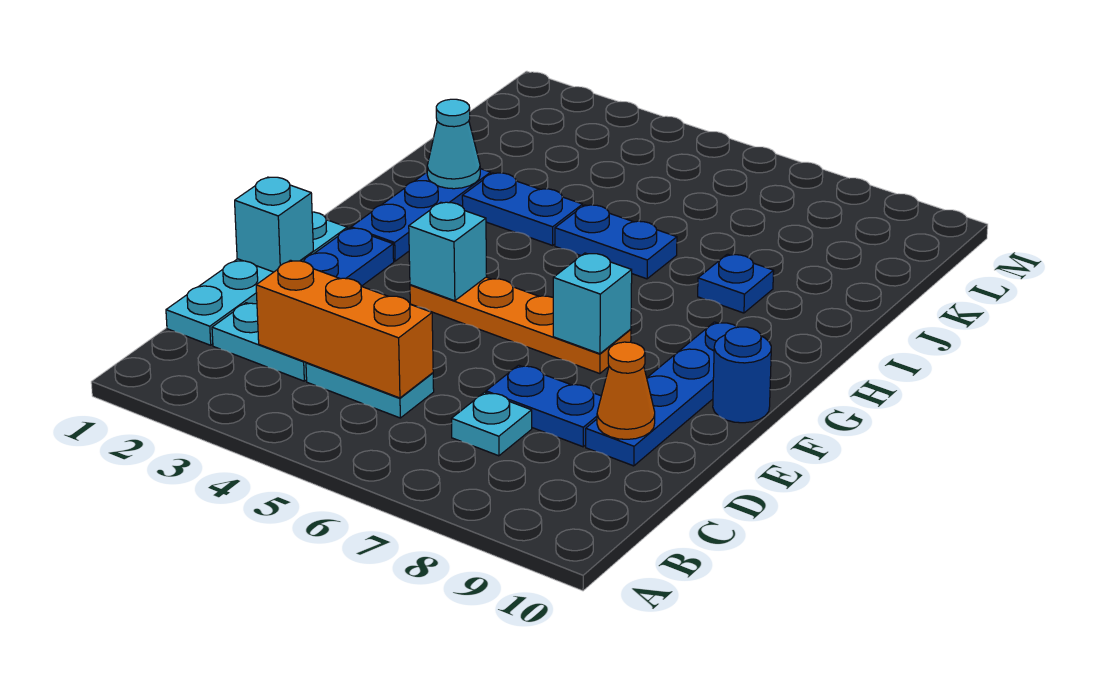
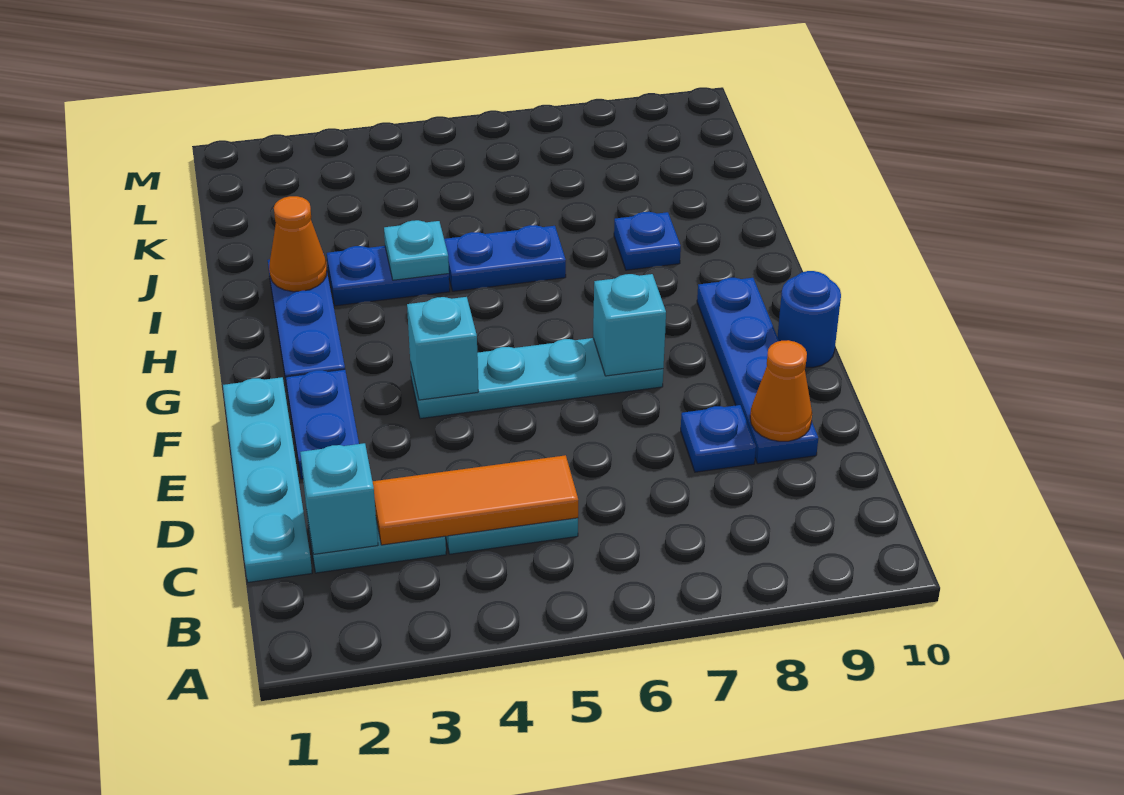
orange brick C3:C5 level 2 -> orange tile C3:C5 level 2
cyan plate C7 level 1 -> cyan plate I4 level 2
blue plate D7:D8 level 1 -> blue plate D8 level 1
cyan brick E1 level 2 -> cyan brick C2 level 2
orange plate F4:F7 level 1 -> cyan plate F4:F7 level 1
cyan cone I2 level 2 -> orange cone I2 level 2

